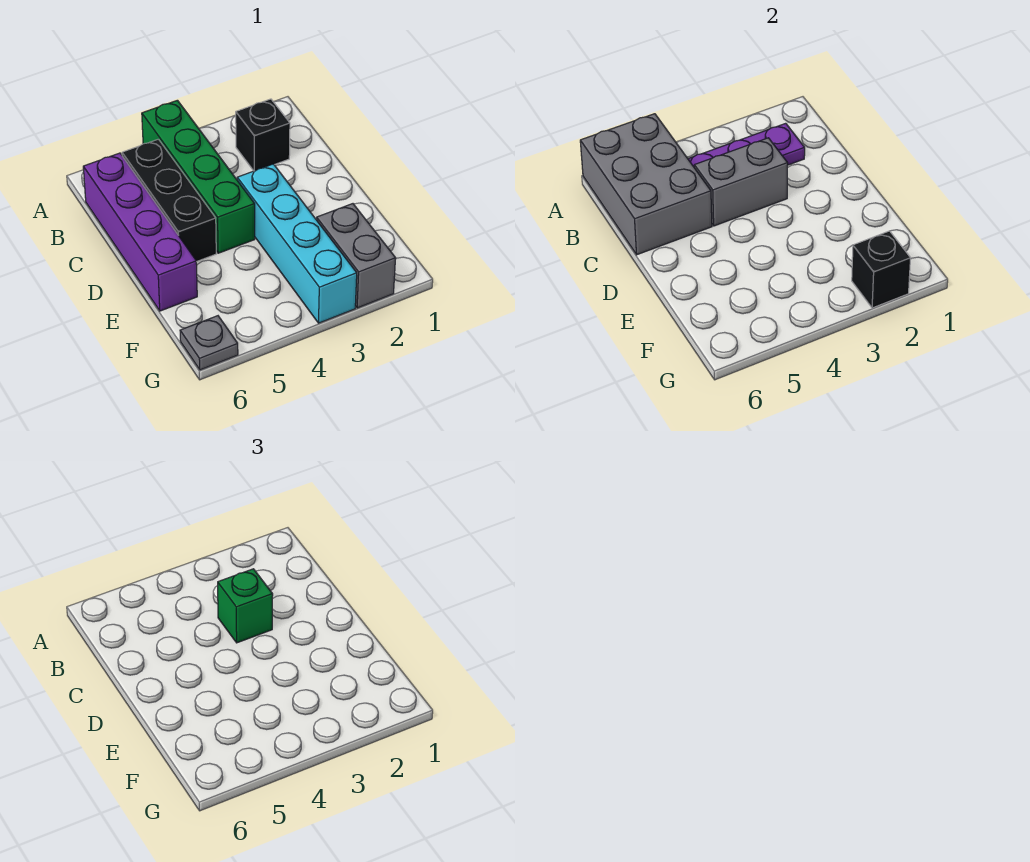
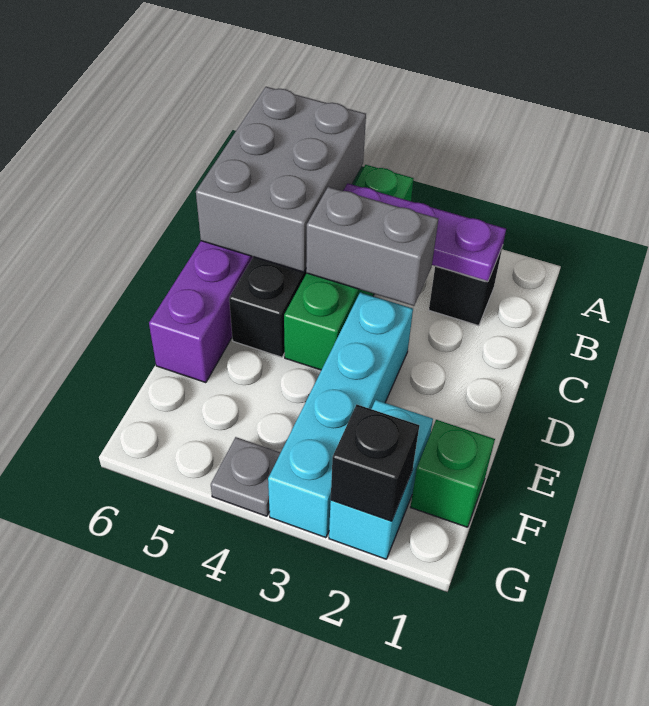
green brick C3 level 3 -> green brick F1 level 1
grey brick F2:G2 level 1 -> cyan brick F2:G2 level 1
grey plate G6 level 1 -> grey plate G4 level 1

